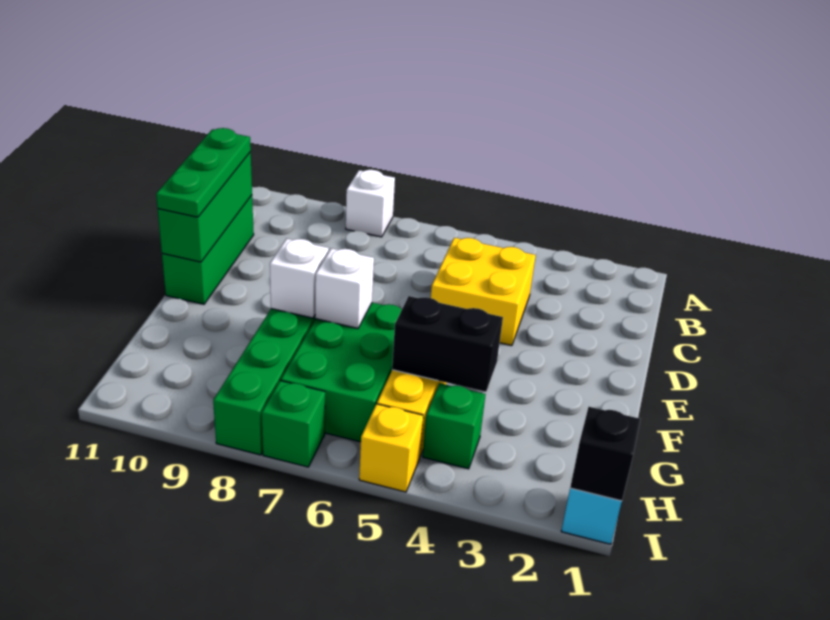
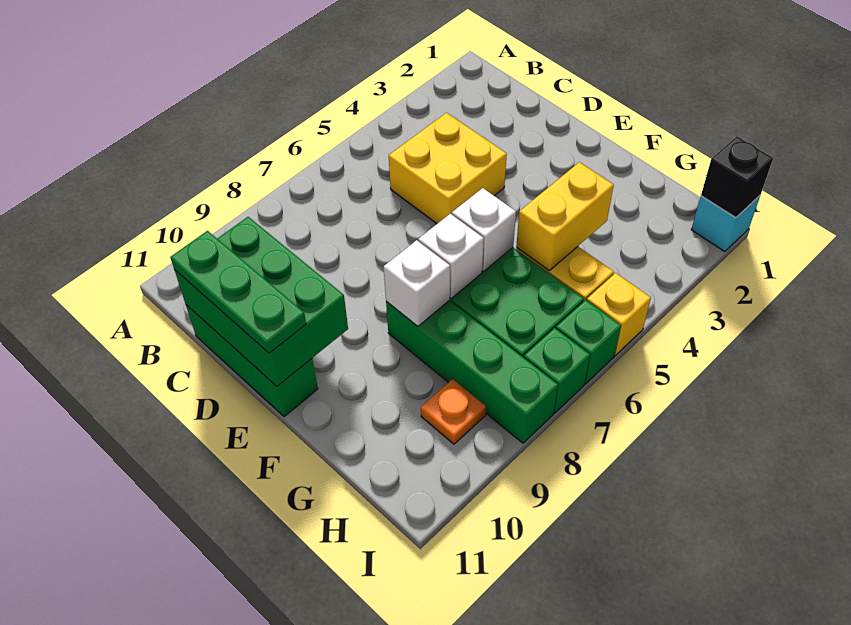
white brick A8 level 1 -> white brick F6 level 2
green brick C11:E11 level 2 -> green brick C10:E11 level 2
black brick G4:G5 level 2 -> yellow brick G4:G5 level 2
green brick H4 level 1 -> green brick I6 level 1
none -> orange plate H9 level 1

